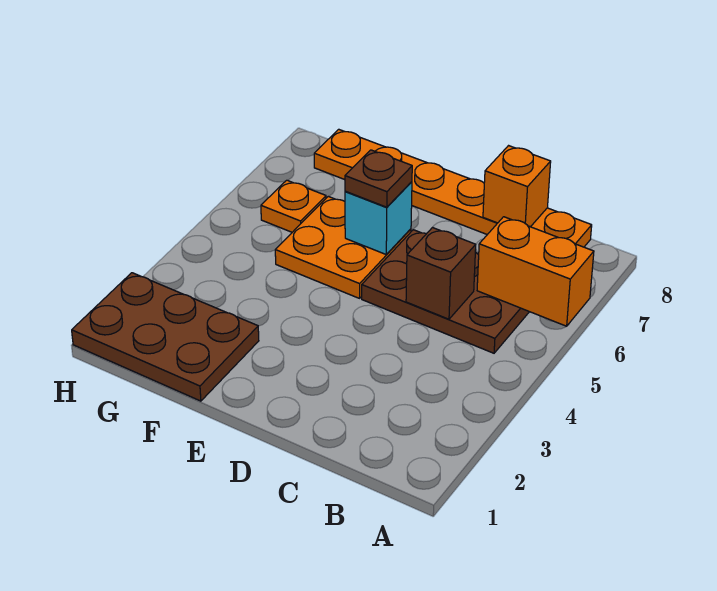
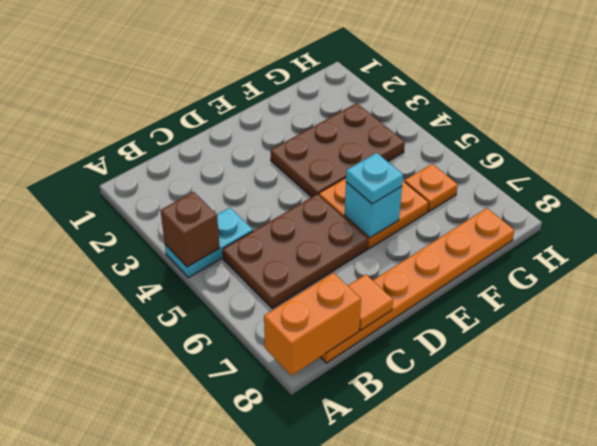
none -> cyan plate A4:B4 level 1
orange brick A6:B6 level 2 -> orange brick A8:B8 level 2
brown brick C5 level 2 -> brown brick A4 level 2
orange brick C8 level 2 -> orange tile C8 level 2
brown plate E6 level 3 -> cyan plate E6 level 3
brown plate F1:H2 level 1 -> brown plate E3:G4 level 1

